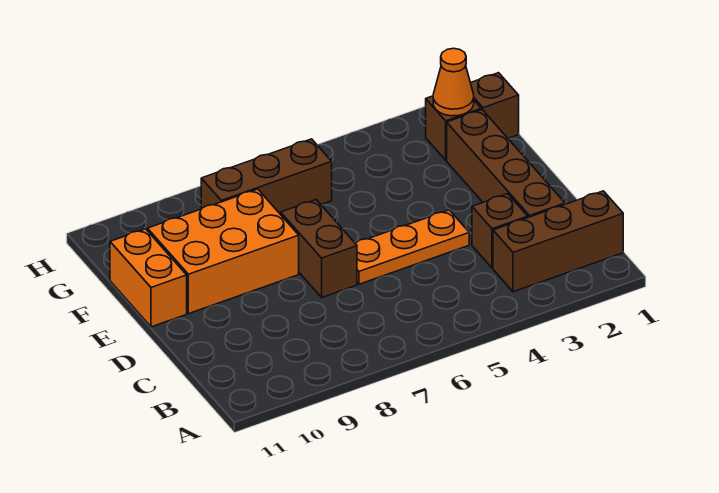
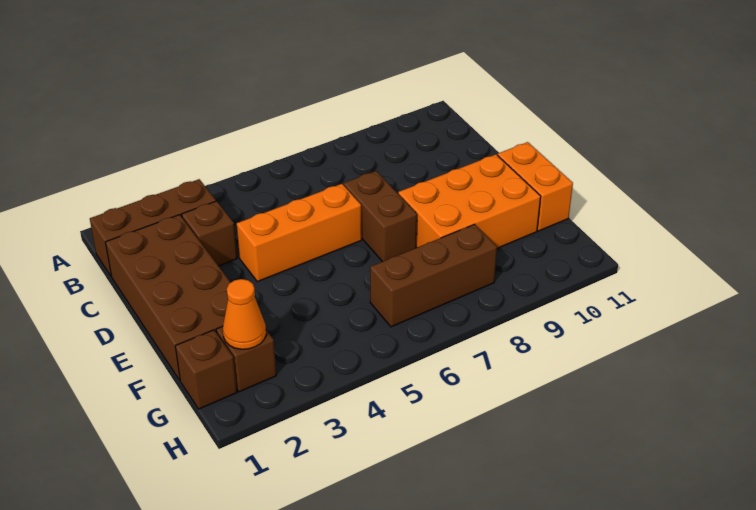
brown brick C2:F2 level 1 -> brown brick C1:F2 level 1
orange plate D4:D6 level 1 -> orange brick D4:D6 level 1

